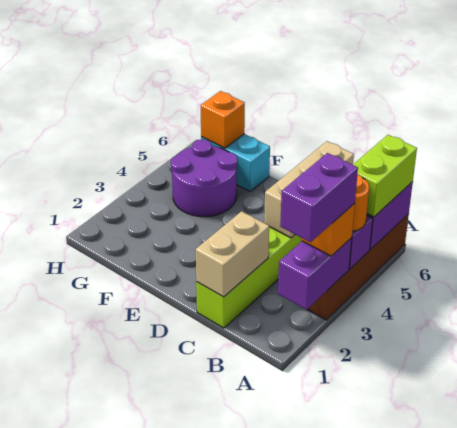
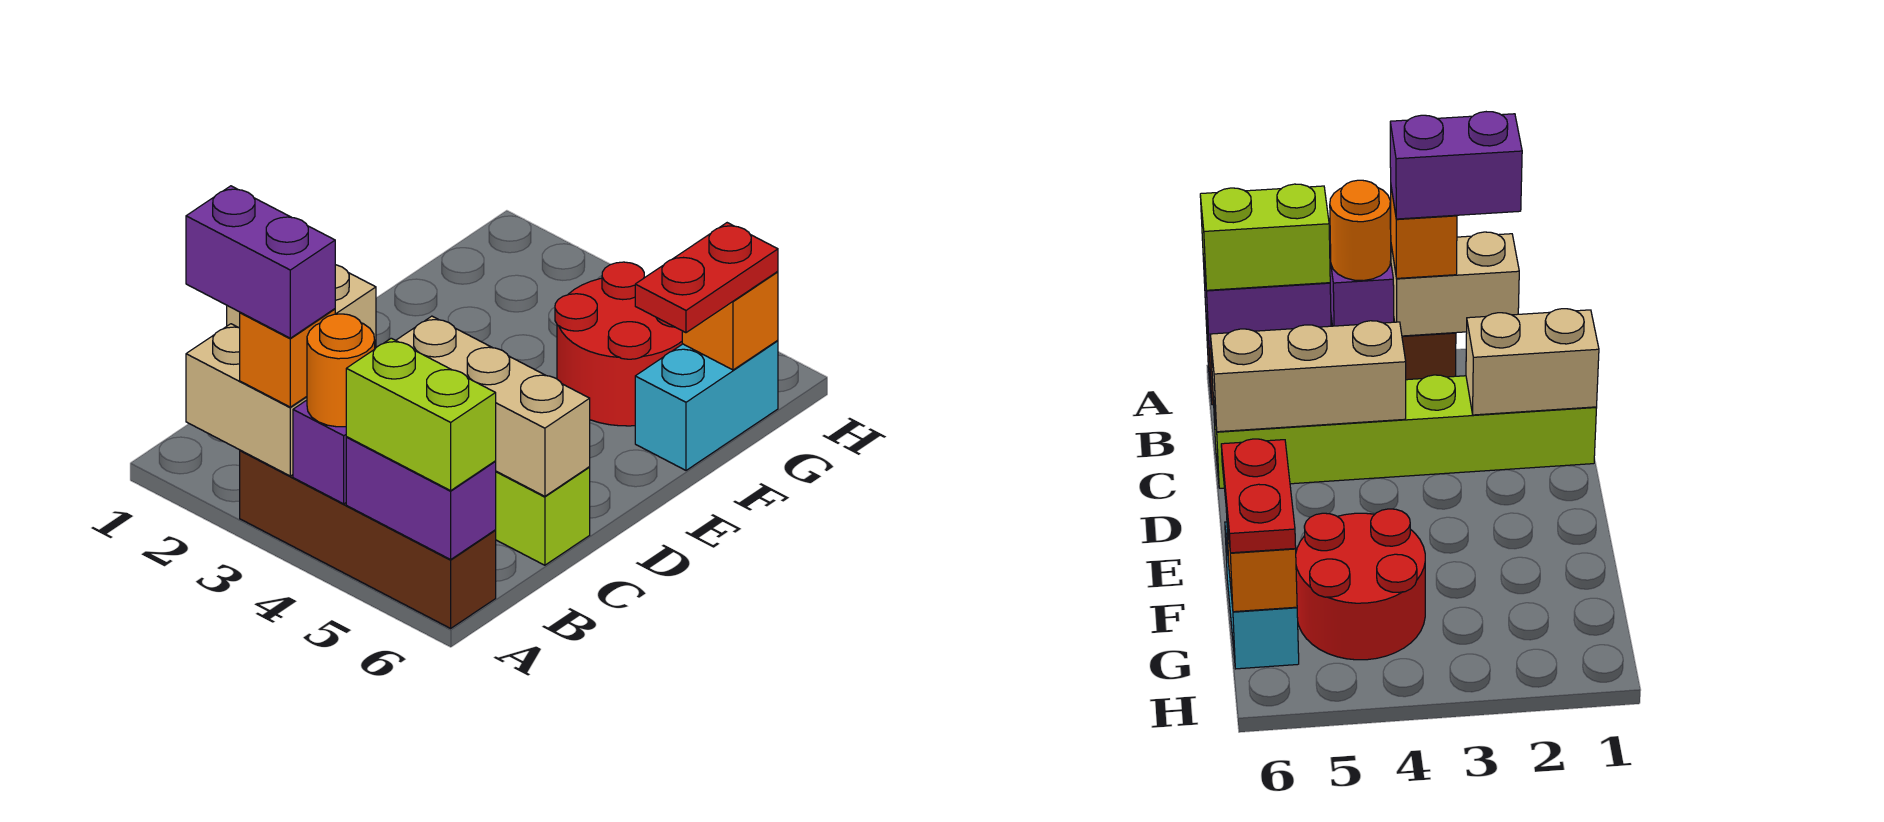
purple brick A2:A3 level 2 -> tan brick A2:A3 level 2
purple round brick F4:G5 level 1 -> red round brick F4:G5 level 1
none -> red plate F6:G6 level 3

